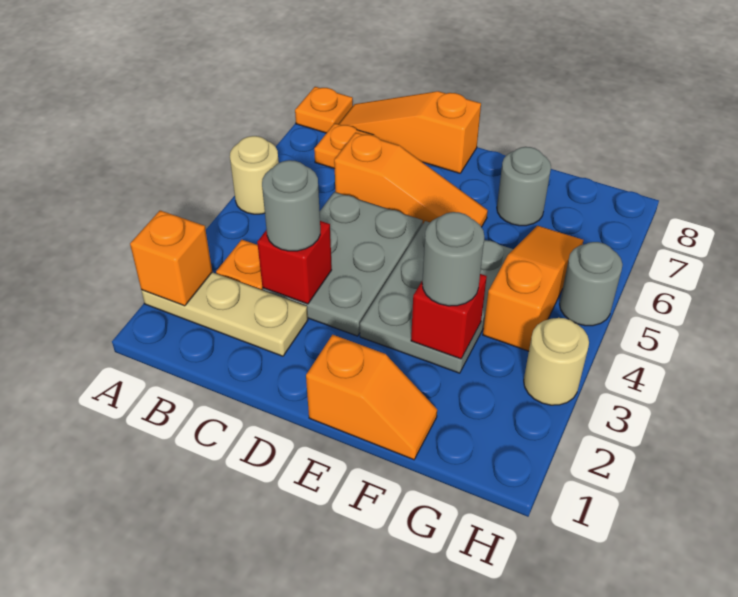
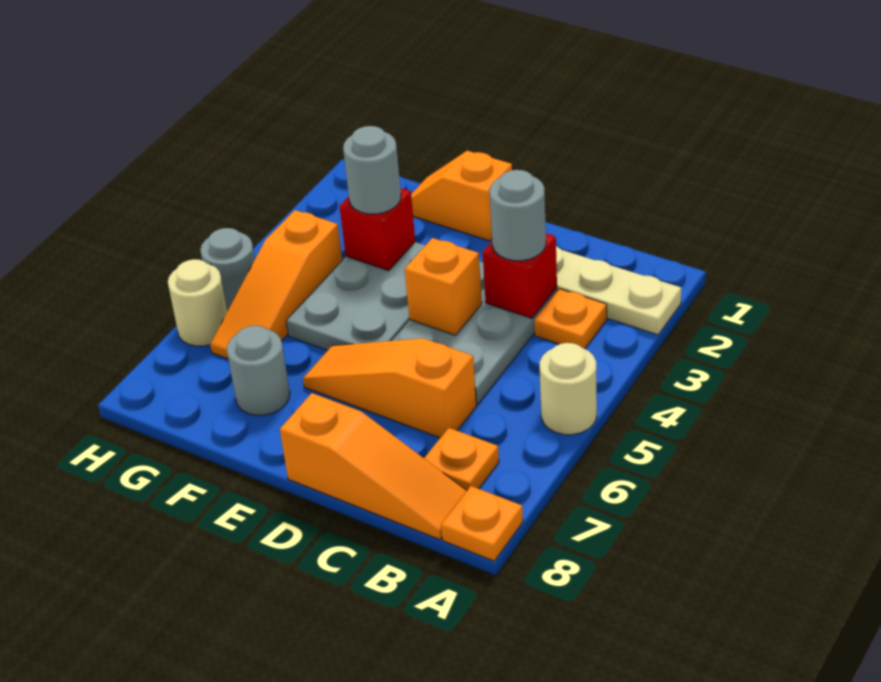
orange brick A2 level 2 -> orange brick D4 level 2
tan round brick H3 level 1 -> tan round brick H6 level 1

